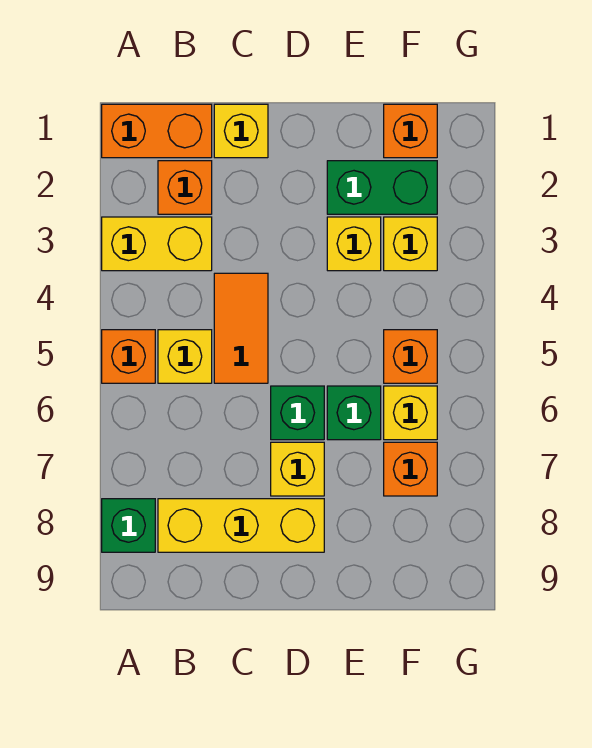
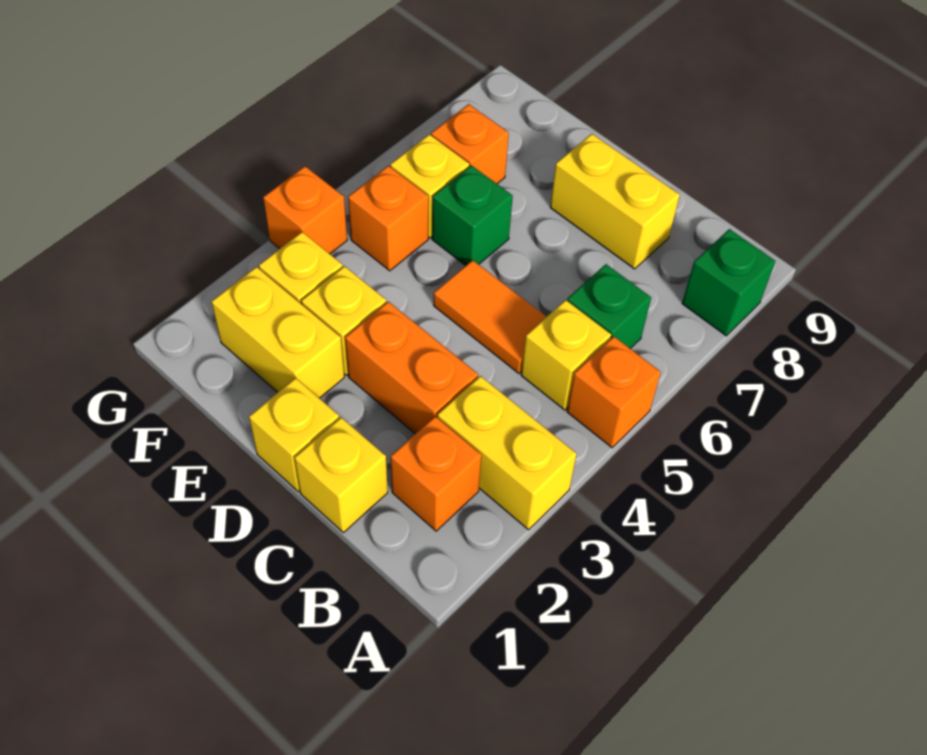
orange brick A1:B1 level 1 -> orange brick C3:D3 level 1
yellow brick B8:D8 level 1 -> yellow brick C8:D8 level 1
orange tile C4:C5 level 1 -> orange tile C5:D5 level 1
green brick D6 level 1 -> green brick B6 level 1
yellow brick D7 level 1 -> yellow brick D1 level 1
green brick E2:F2 level 1 -> yellow brick E2:F2 level 1
orange brick F1 level 1 -> orange brick G4 level 1

